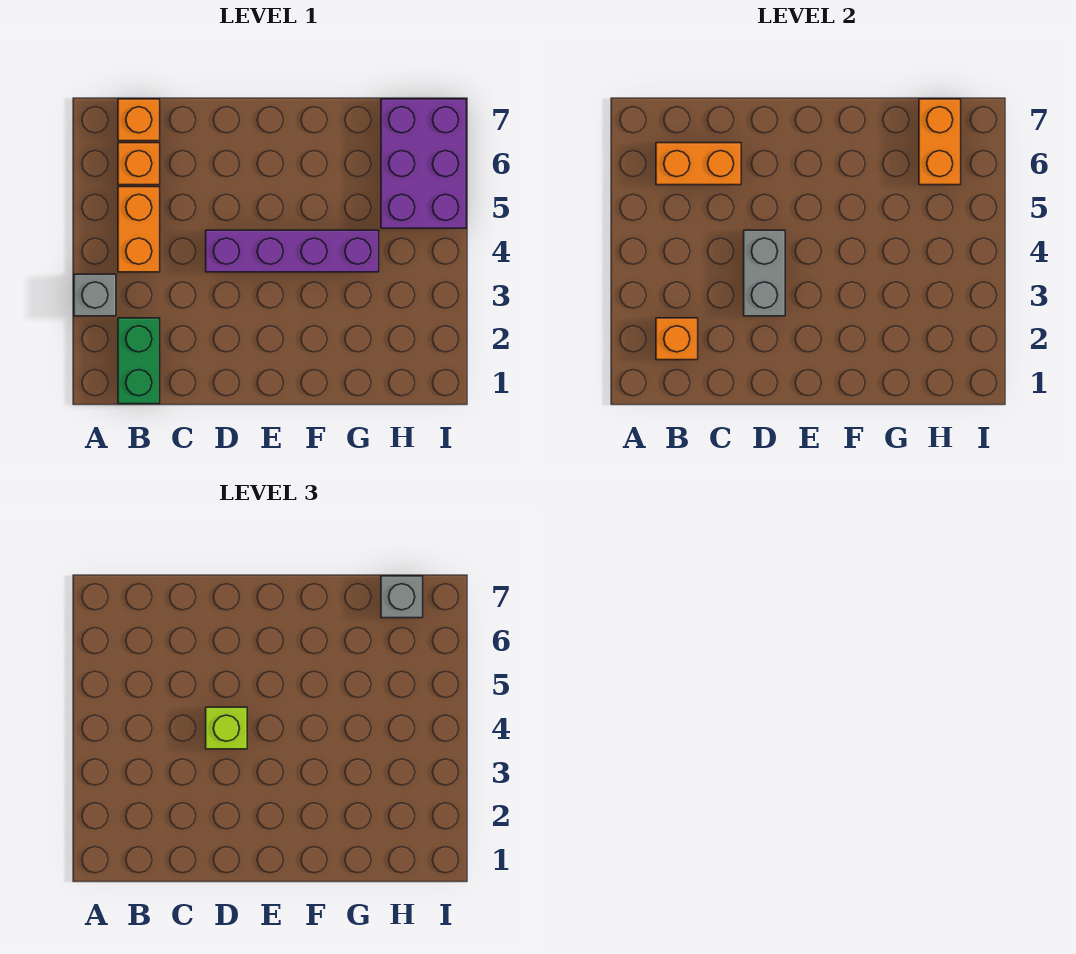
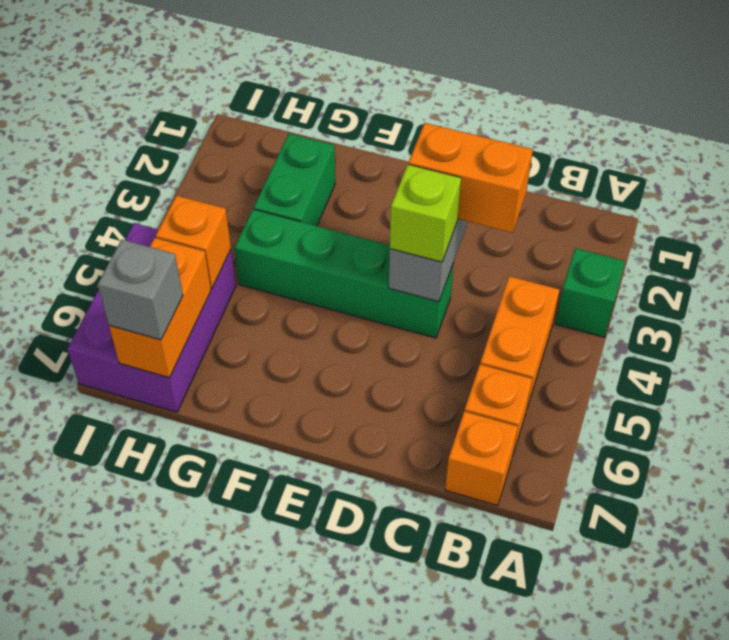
grey brick A3 level 1 -> green brick A3 level 1
green brick B1:B2 level 1 -> green brick G2:G3 level 1
orange brick B2 level 2 -> orange brick H5 level 2
orange brick B6:C6 level 2 -> orange brick C3:D3 level 3
purple brick D4:G4 level 1 -> green brick D4:G4 level 1

